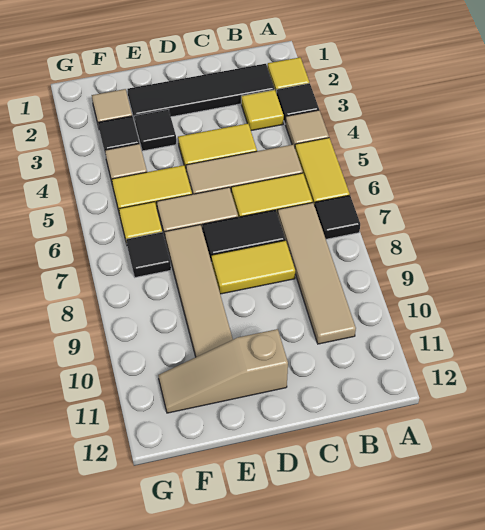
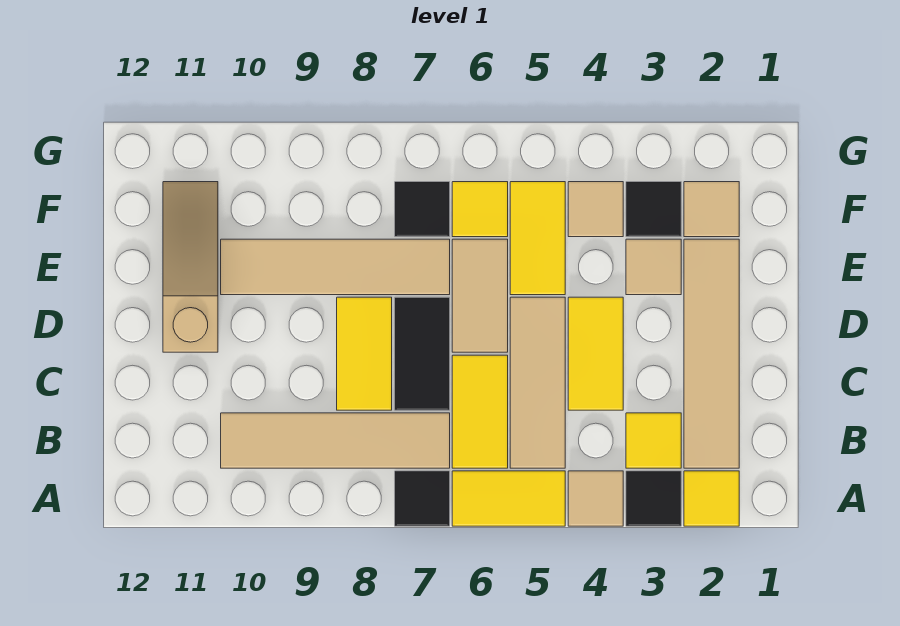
black tile B2:E2 level 1 -> tan tile B2:E2 level 1
black tile E3 level 1 -> tan tile E3 level 1

